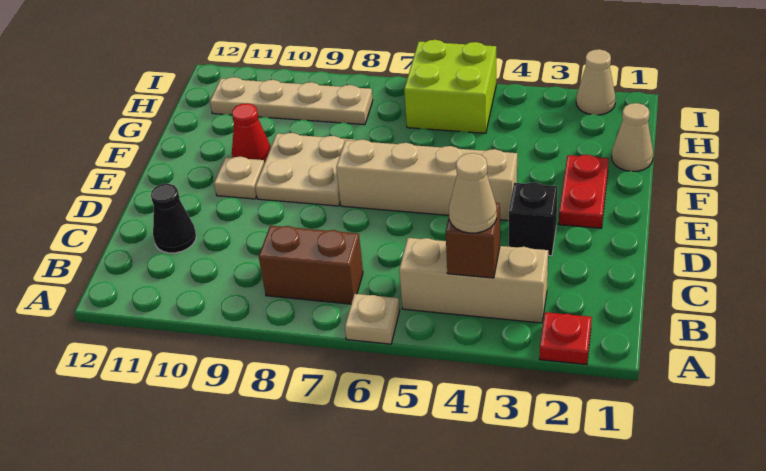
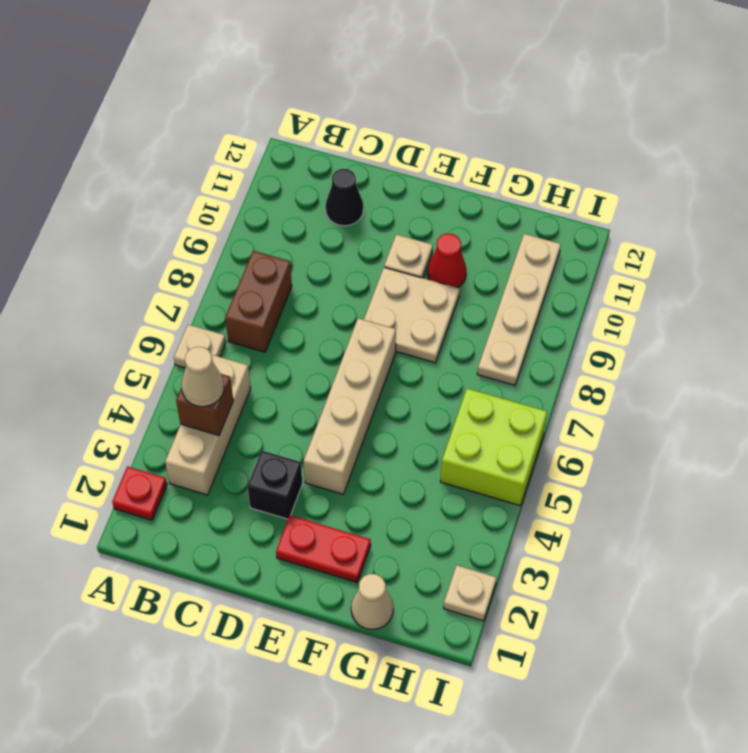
tan cone I2 level 1 -> tan plate I2 level 1

